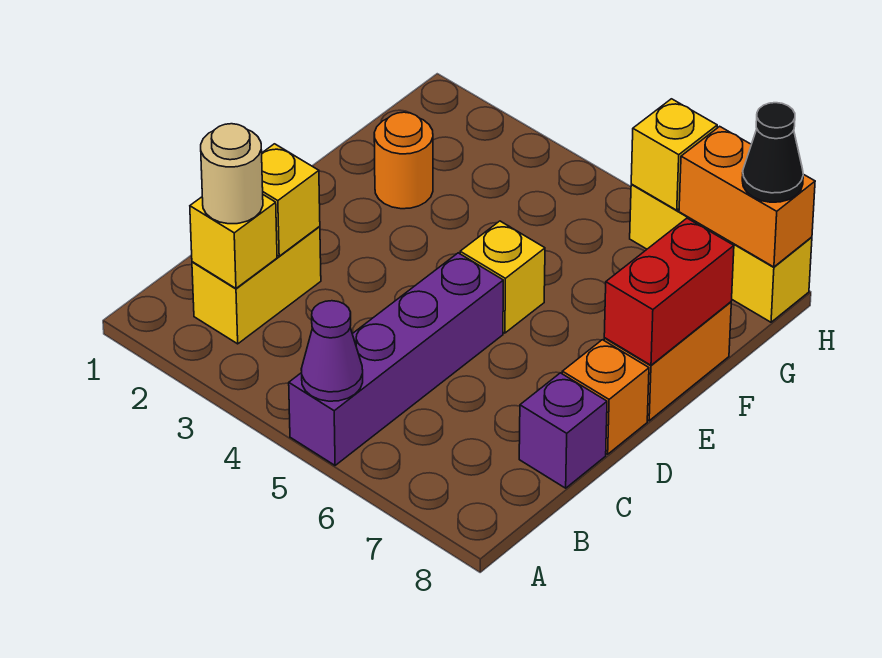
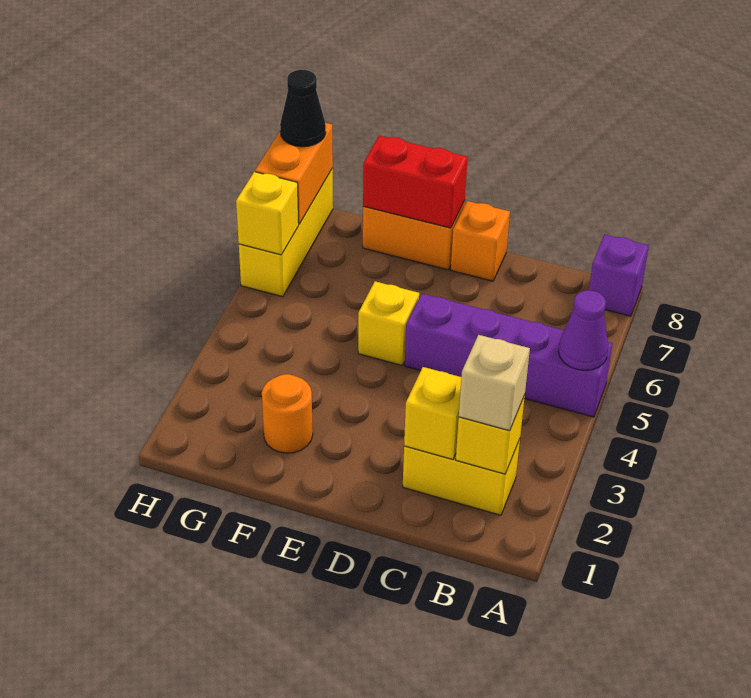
tan round brick B2 level 3 -> tan brick B2 level 3
purple brick C8 level 1 -> purple brick A8 level 1

